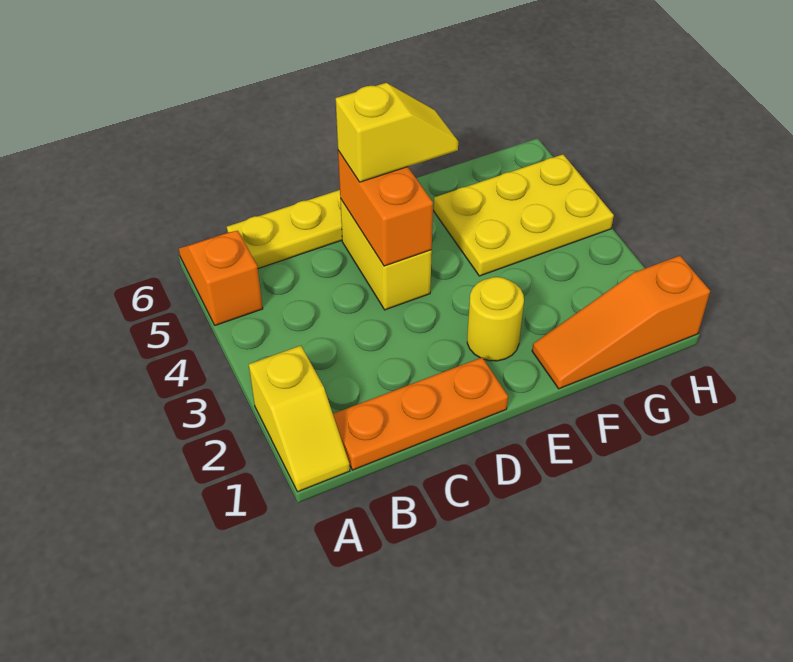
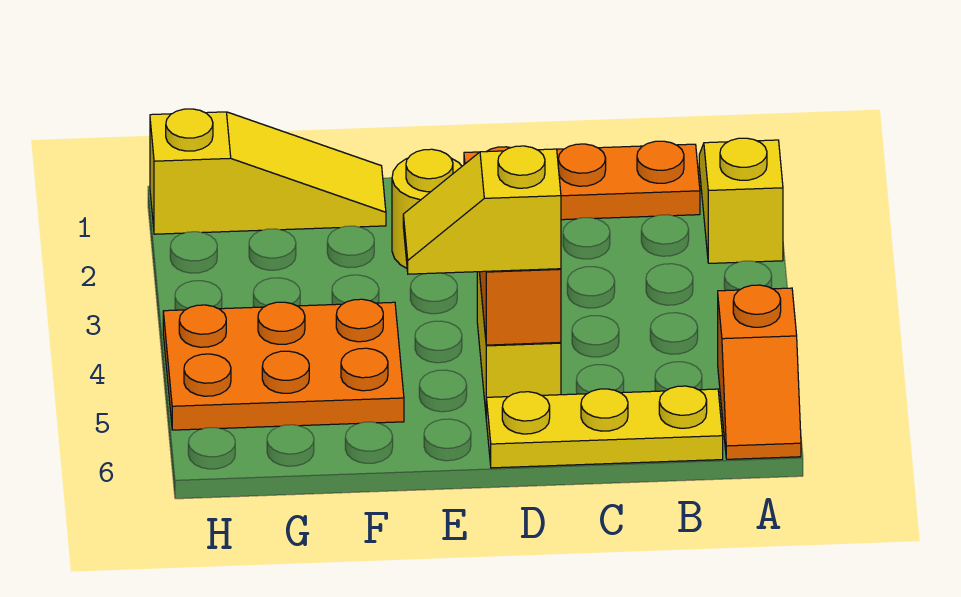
orange slope F1:H1 level 1 top H -> yellow slope F1:H1 level 1 top H
yellow plate F4:H5 level 1 -> orange plate F4:H5 level 1

